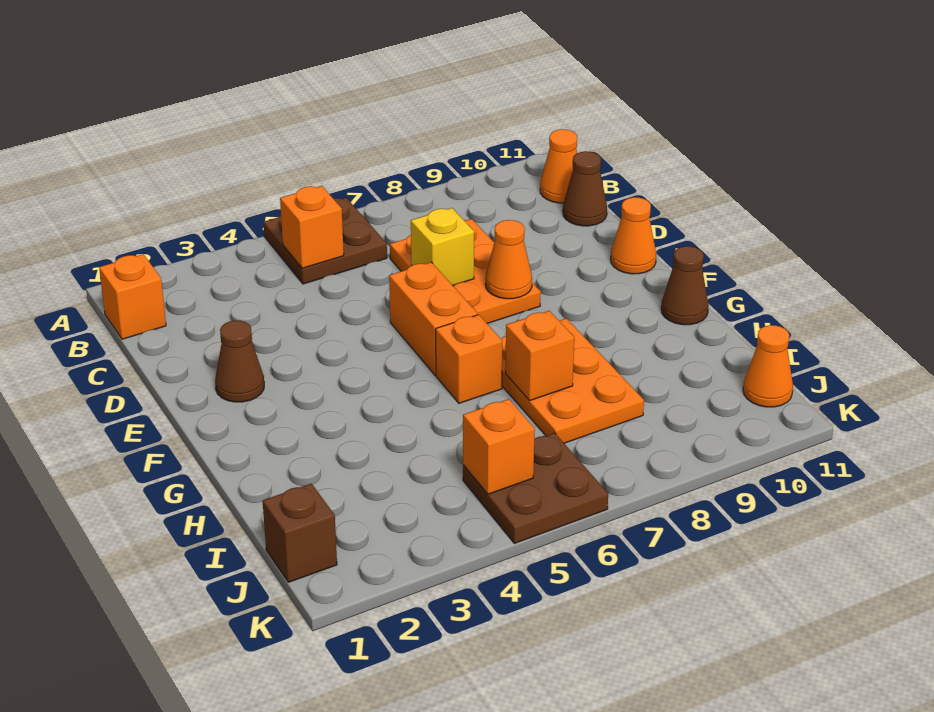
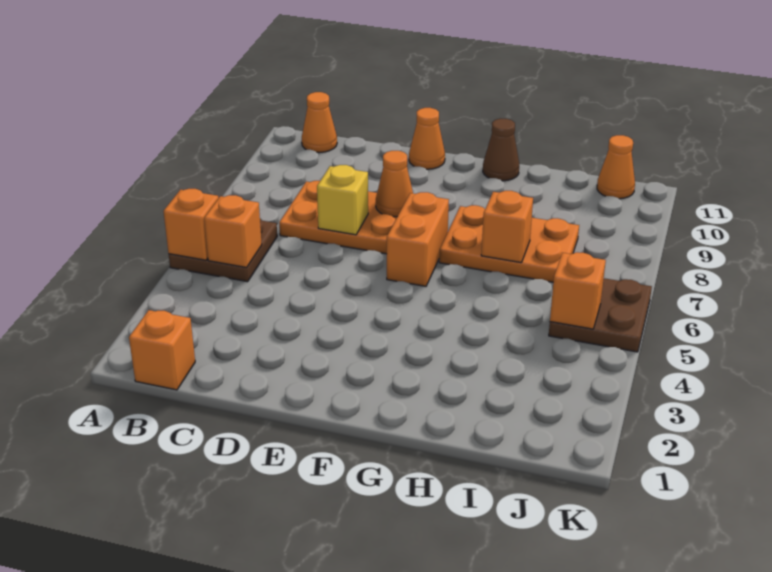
brown cone C11 level 1 -> none
brown cone E2 level 1 -> none
orange brick E6:F6 level 1 -> orange brick F6:F7 level 1
orange brick G6 level 1 -> orange brick A5 level 2
brown brick J1 level 1 -> none

